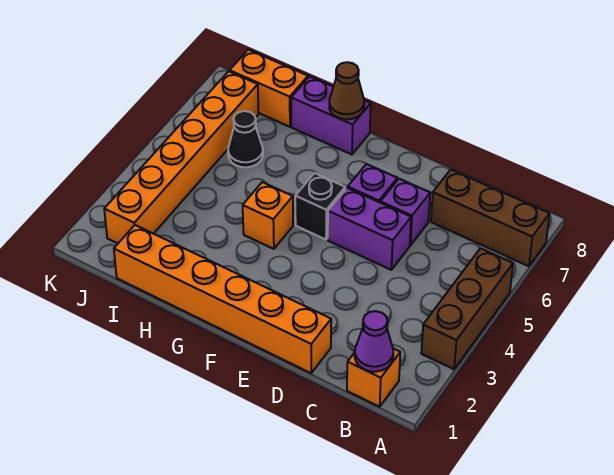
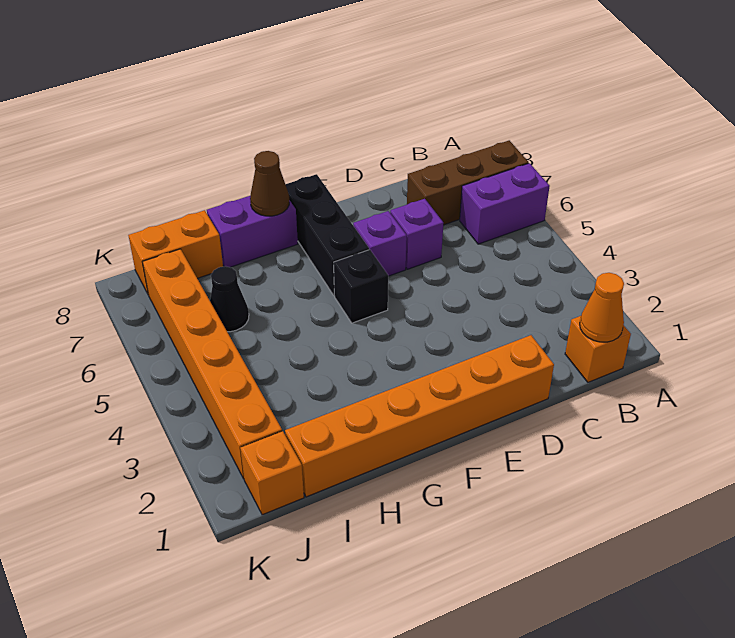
brown brick A3:A5 level 1 -> none
purple cone B1 level 2 -> orange cone B1 level 2
purple brick D5:E5 level 1 -> purple brick A6:B6 level 1
none -> black brick F6:F8 level 1
orange brick G4 level 1 -> orange brick J1 level 1

